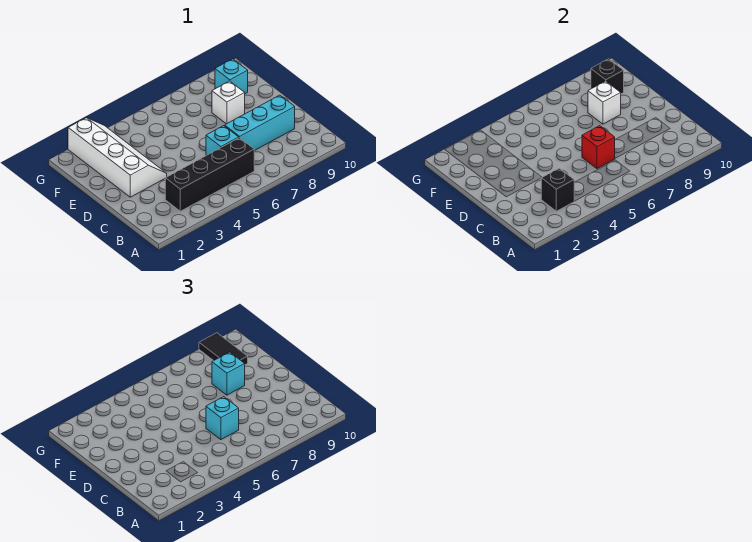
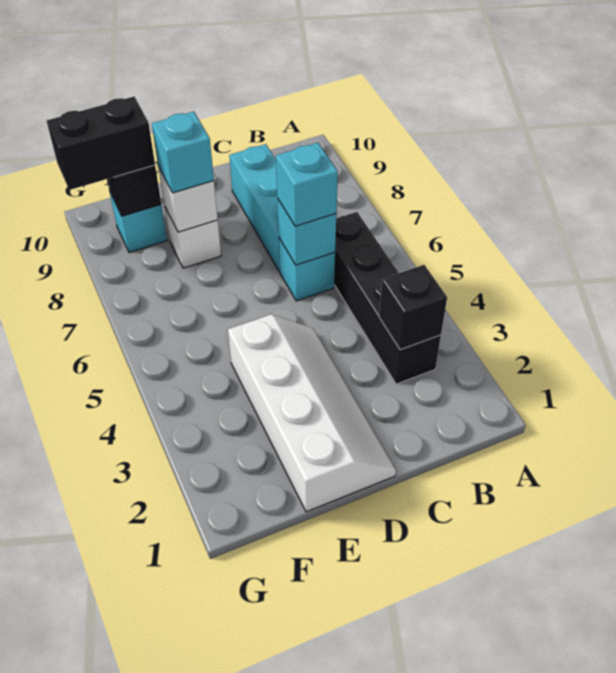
red brick C6 level 2 -> cyan brick C6 level 2
white slope D2:G3 level 1 top 2 -> white slope D1:E4 level 1 top E
black tile F9:G9 level 3 -> black brick F9:G9 level 3

